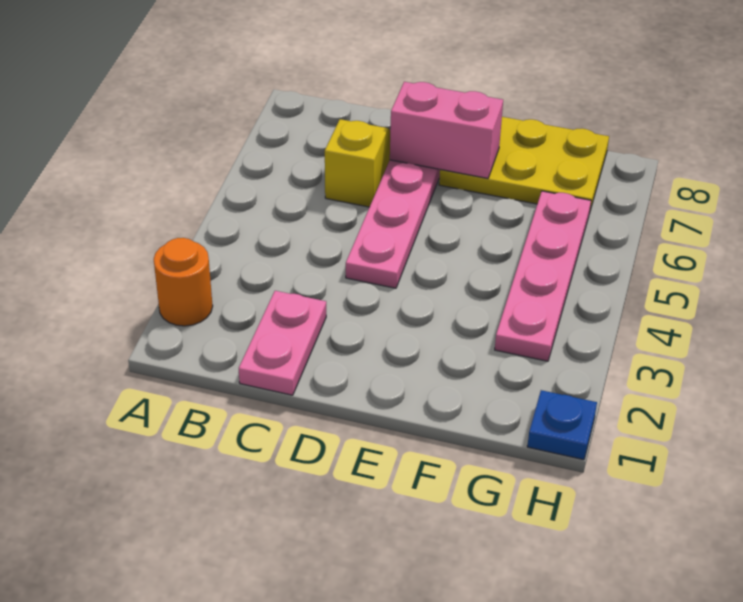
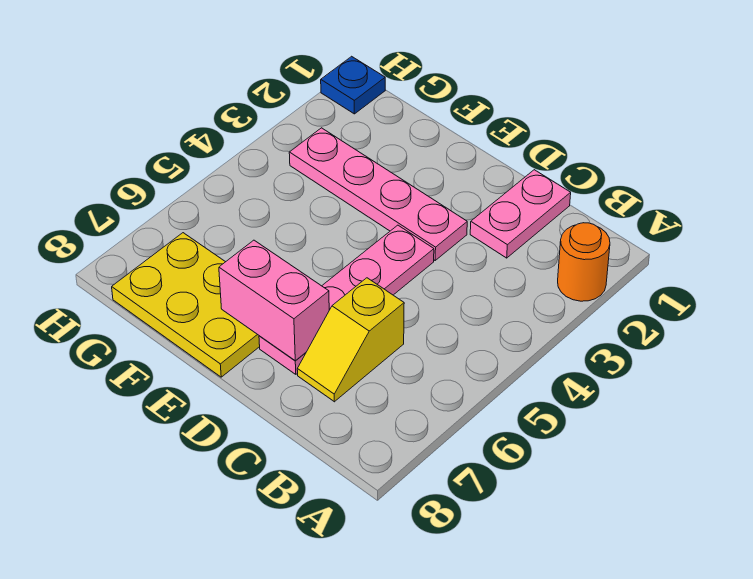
pink plate G3:G6 level 1 -> pink plate D3:G3 level 1

